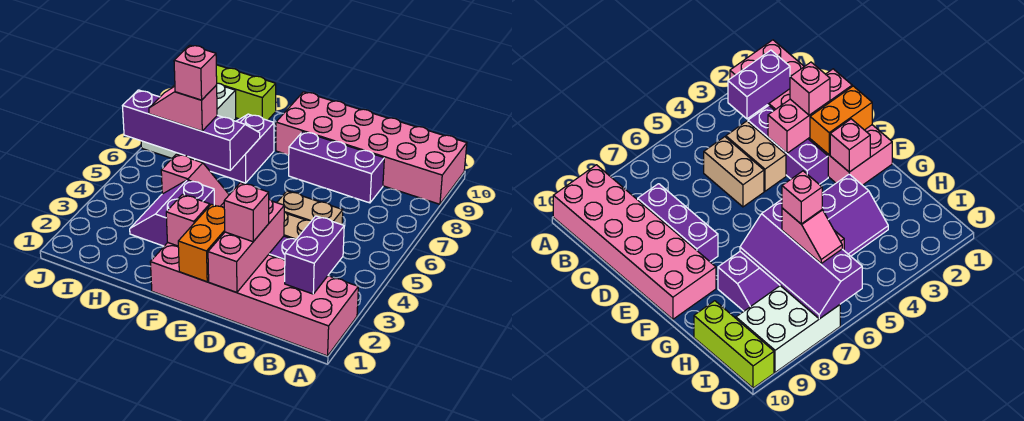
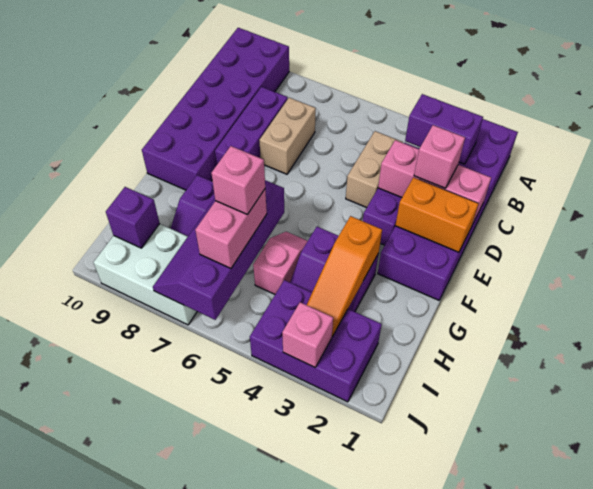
pink brick A1:F2 level 1 -> purple brick A1:F2 level 1
pink brick A9:F10 level 1 -> purple brick A9:F10 level 1
tan brick C5:D5 level 1 -> tan brick C7:D7 level 1
pink brick F2 level 2 -> pink brick J3 level 2
none -> orange slope G3:I3 level 2 top G
pink slope H6:I6 level 3 top H -> pink brick H6:I6 level 3
lime brick H10:J10 level 1 -> none
none -> purple brick I2:J4 level 1
none -> purple brick I9 level 2

